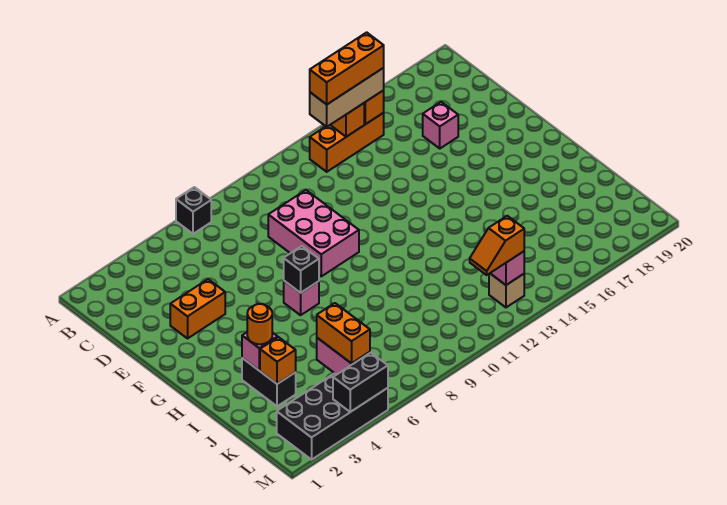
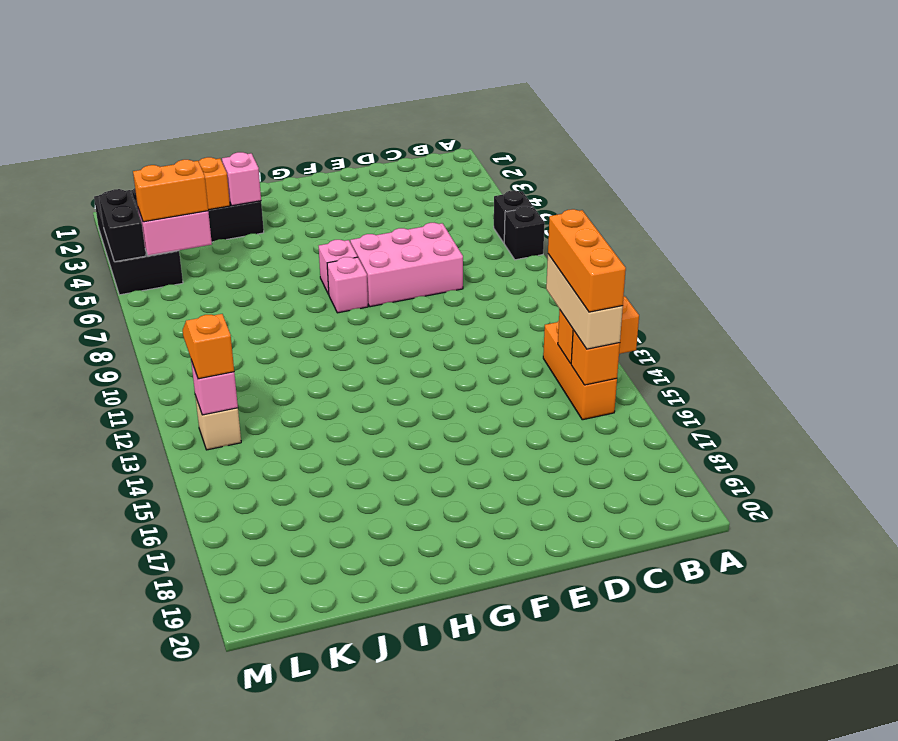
pink brick D9:F10 level 1 -> pink brick D7:F8 level 1
pink brick D17 level 1 -> pink brick G8 level 1
orange brick E3:E4 level 1 -> none
black brick G7 level 2 -> black brick A6 level 1
orange round brick I3 level 3 -> none

